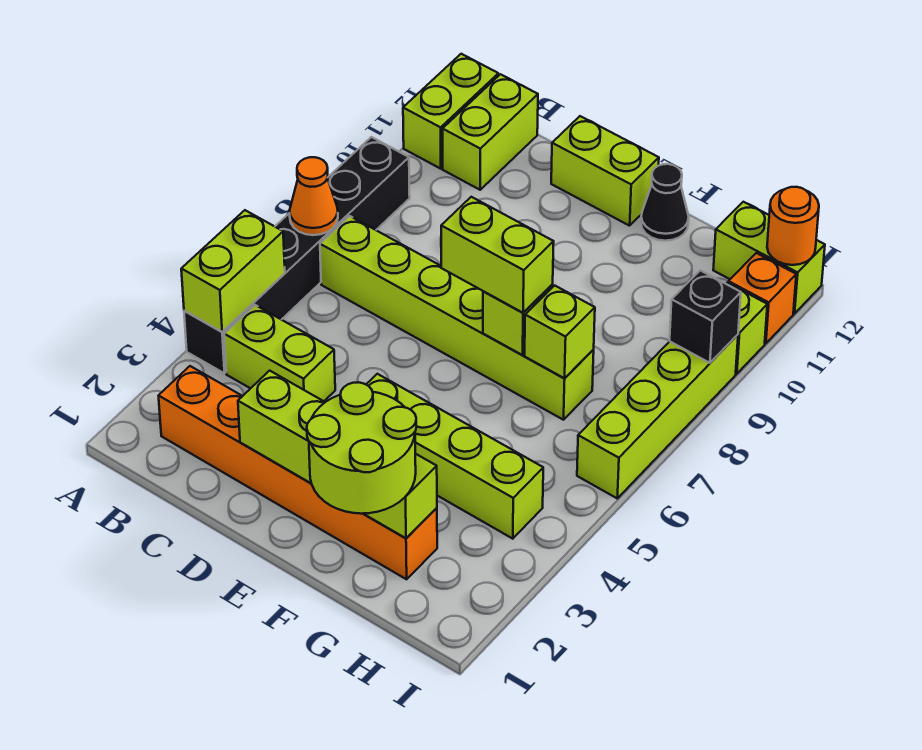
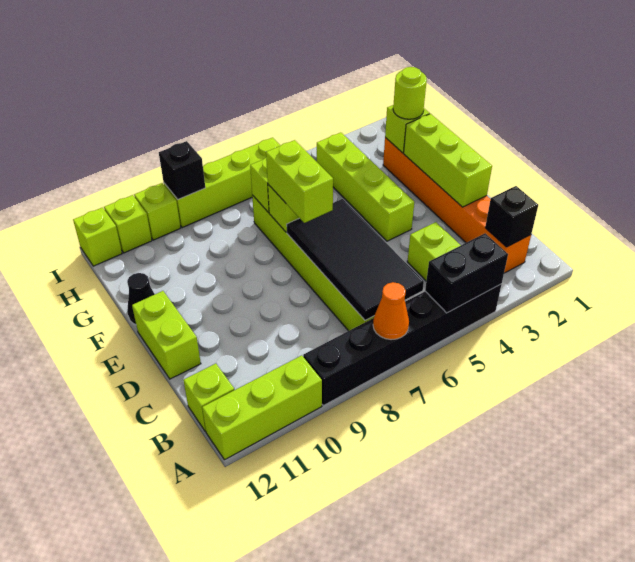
lime brick A4:A5 level 2 -> black brick A4:A5 level 2
lime brick A11:A12 level 1 -> lime brick A10:A12 level 1
none -> black brick B2 level 2
none -> black tile B6:E7 level 2
lime brick B11:B12 level 1 -> lime brick B12 level 1
lime round brick F1:G2 level 3 -> lime round brick G2 level 3
lime brick H12:I12 level 1 -> lime brick I12 level 1
orange brick I11 level 1 -> lime brick I11 level 1
orange round brick I12 level 2 -> none

